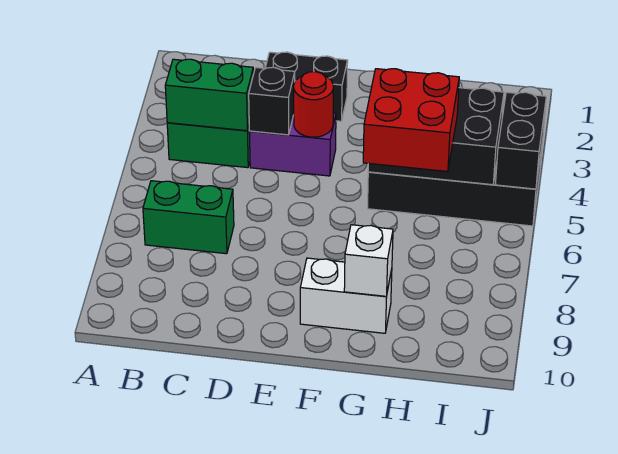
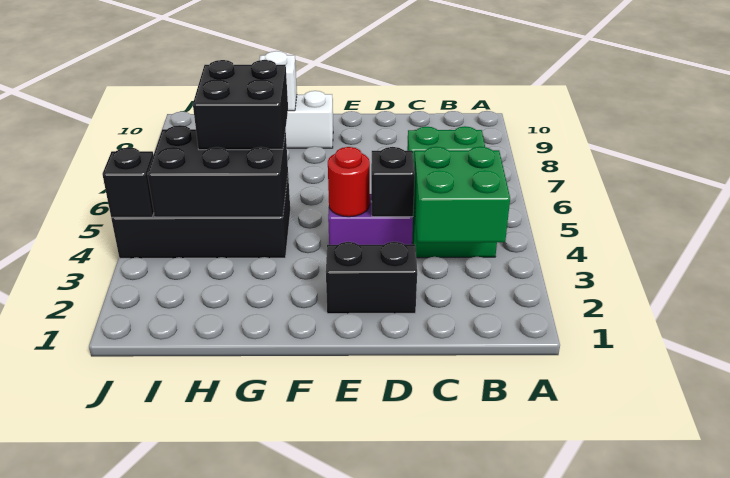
green brick B4:C4 level 2 -> green brick B3:C4 level 2
red brick G5:H6 level 3 -> black brick G5:H6 level 3
black brick J4:J5 level 2 -> black brick J4 level 2

